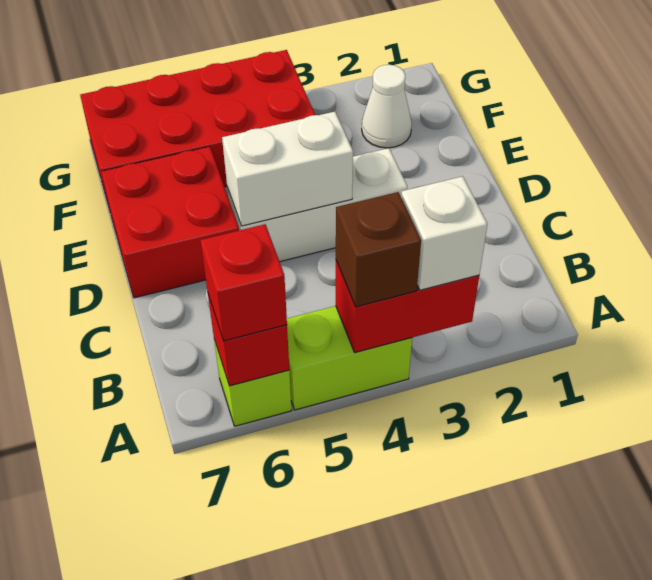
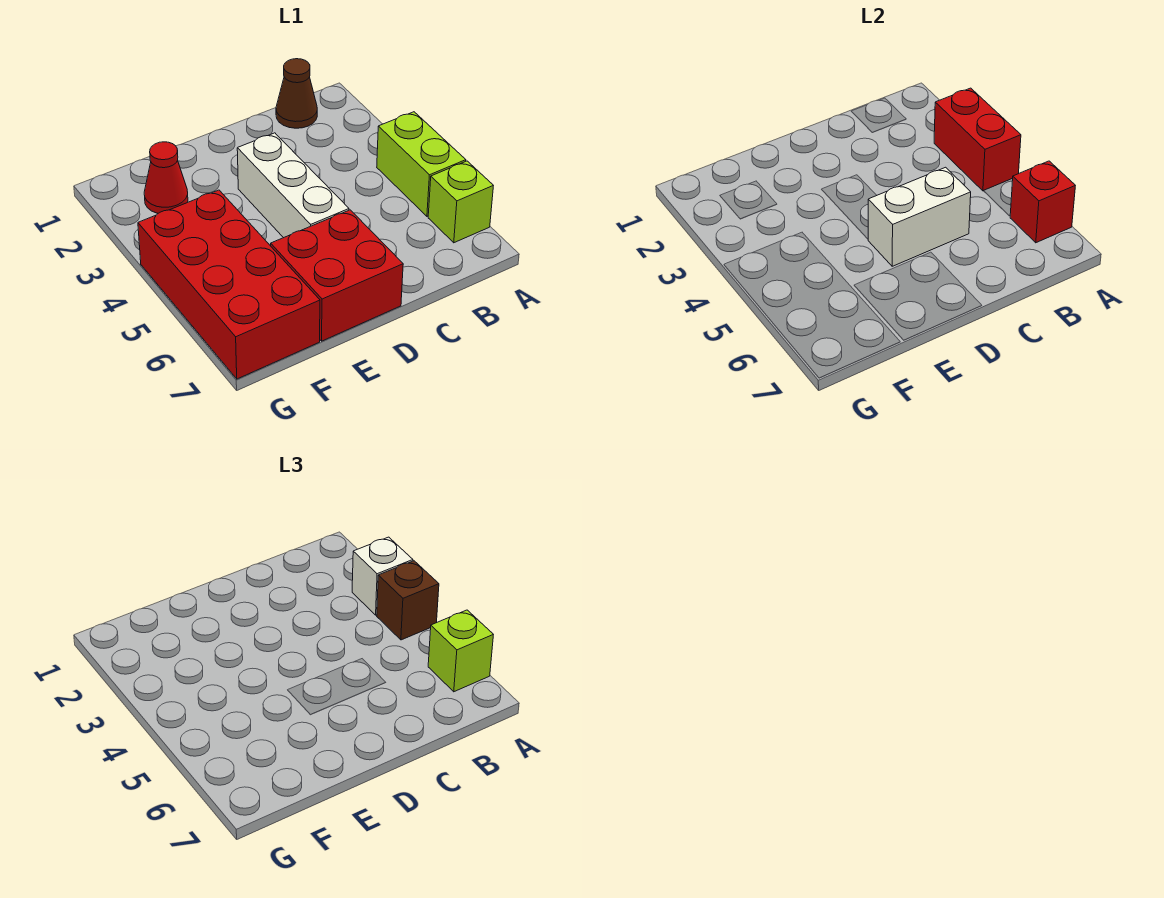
red brick A6 level 3 -> lime brick A6 level 3
none -> brown cone B1 level 1
white brick D4:D5 level 2 -> white brick C5:D5 level 2
white cone F2 level 1 -> red cone F2 level 1

